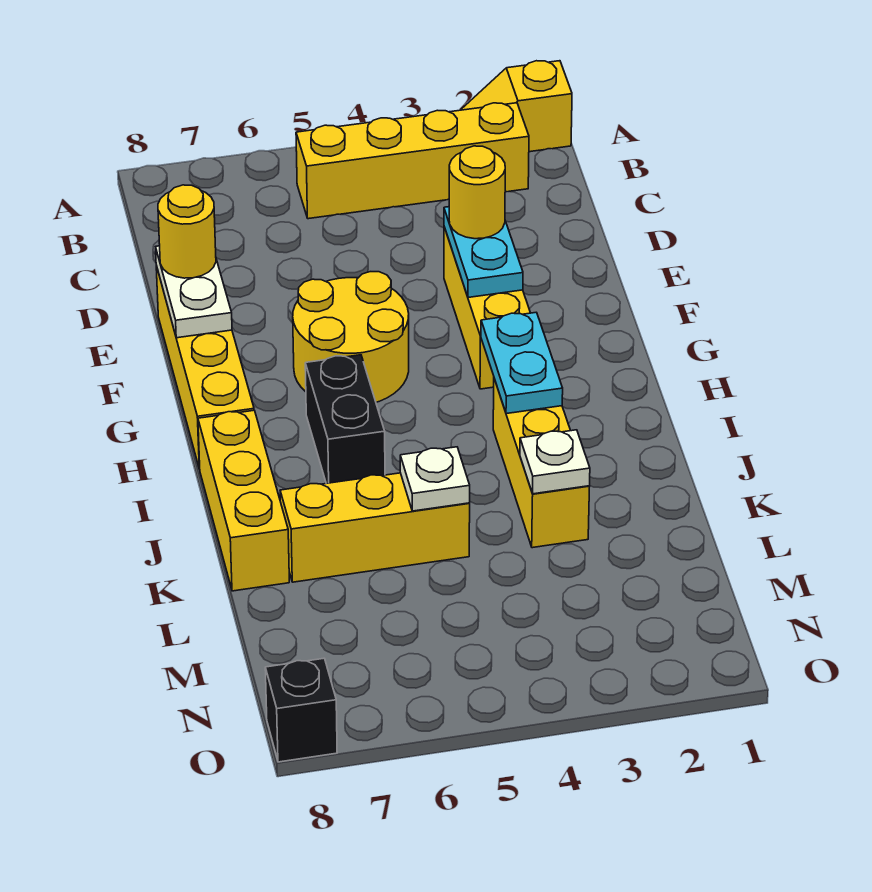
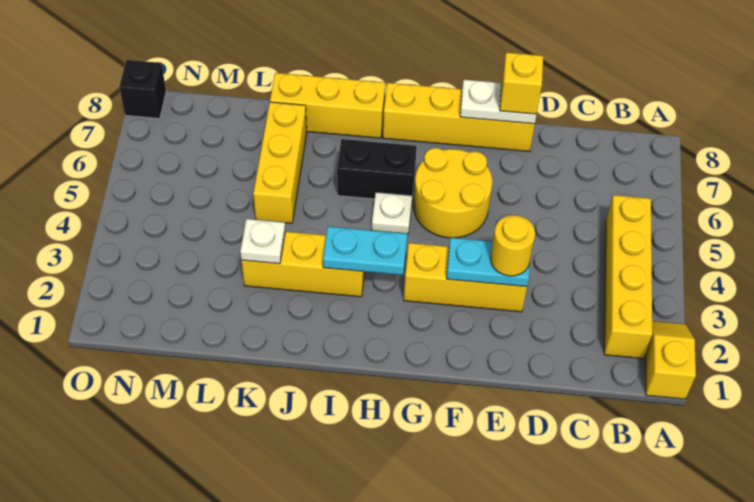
yellow round brick E8 level 3 -> yellow brick E8 level 3
white plate K5 level 2 -> white plate H5 level 1

